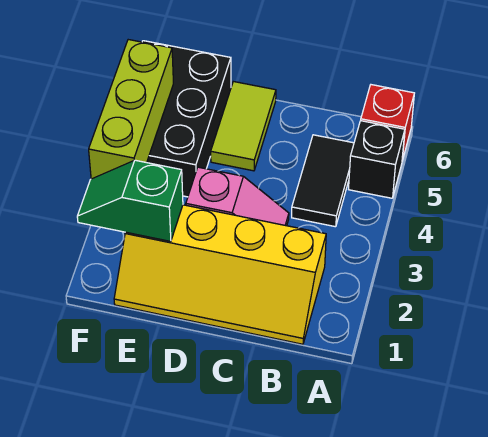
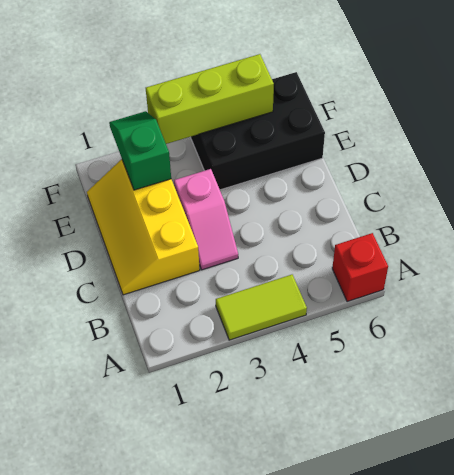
black brick A5 level 1 -> none
yellow slope B1:E2 level 1 top 2 -> yellow slope C1:E2 level 1 top 2
black tile B4:B5 level 1 -> none
lime tile D5:D6 level 1 -> lime tile A3:A4 level 1

